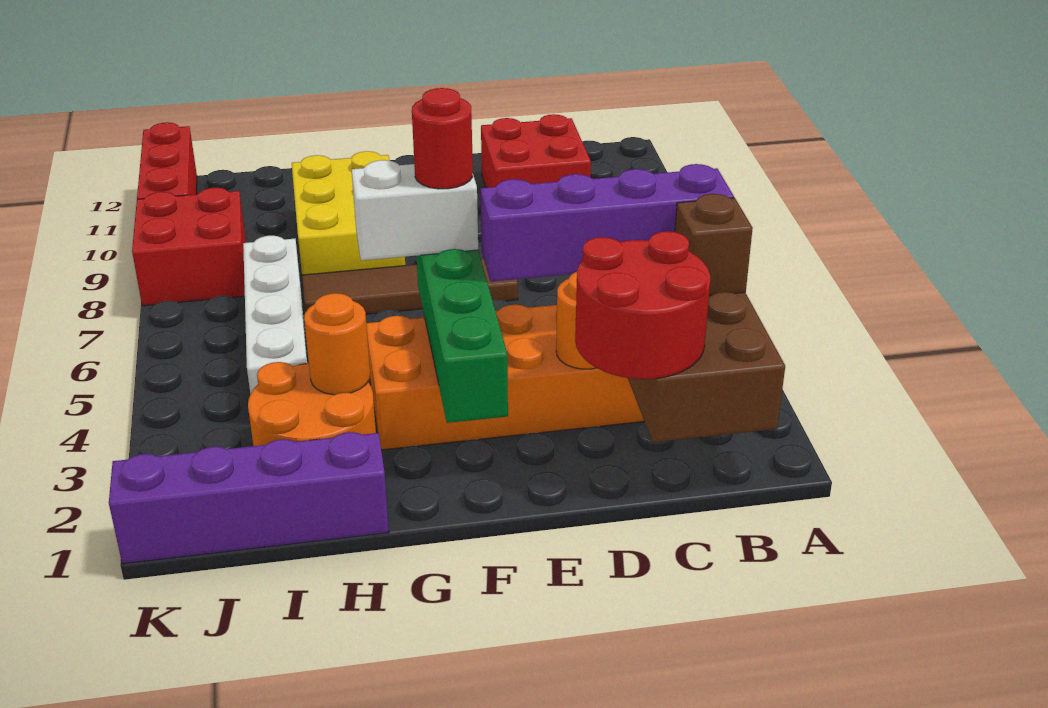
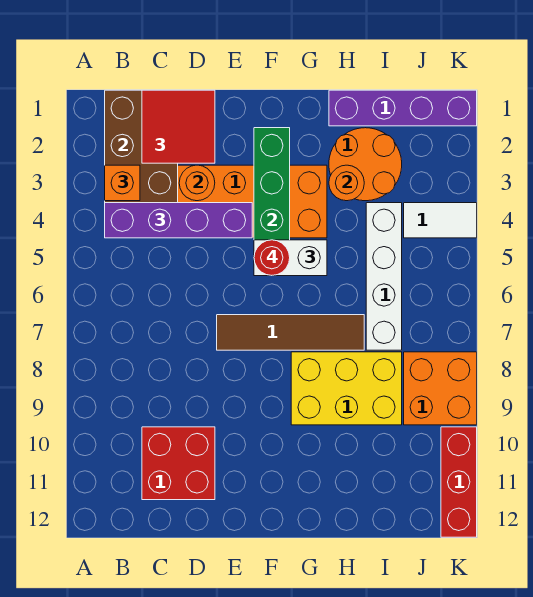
brown brick B3 level 3 -> orange brick B3 level 3
red round brick C1:D2 level 3 -> red tile C1:D2 level 3
yellow brick G8:H10 level 1 -> yellow brick G8:I9 level 1
none -> white tile J4:K4 level 1
red brick J8:K9 level 1 -> orange brick J8:K9 level 1

